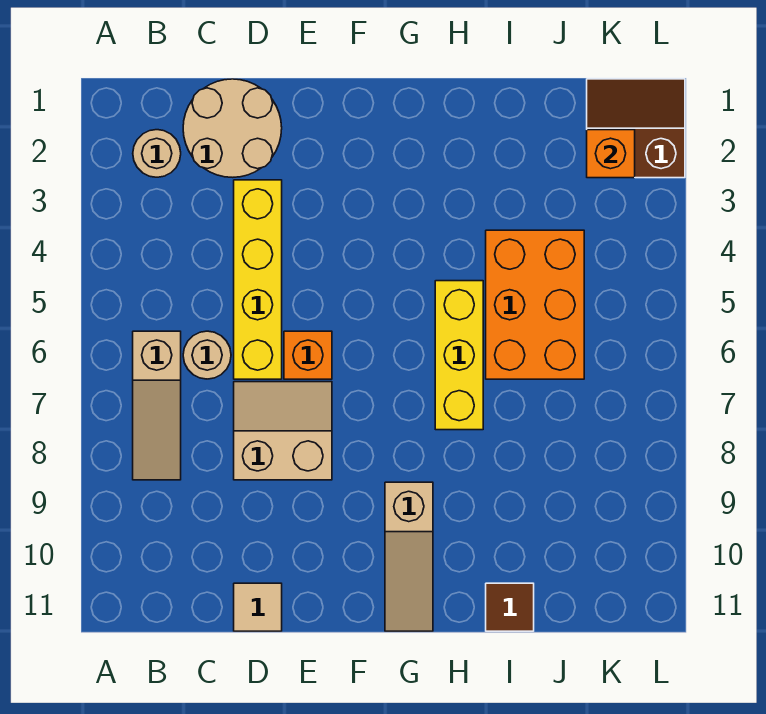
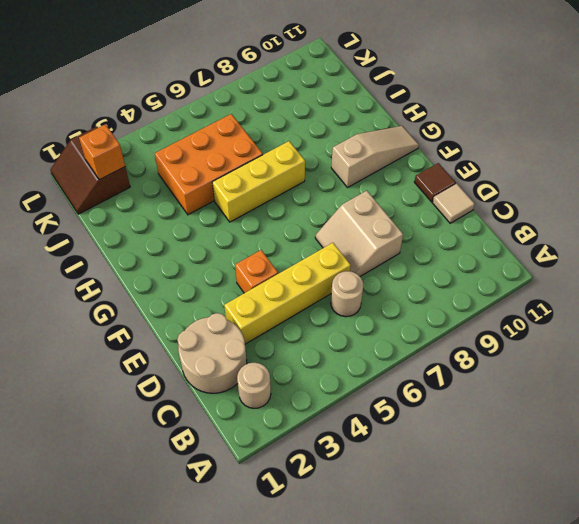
tan slope B6:B8 level 1 top 6 -> none
orange brick E6 level 1 -> orange brick E4 level 1
brown tile I11 level 1 -> brown tile E11 level 1

